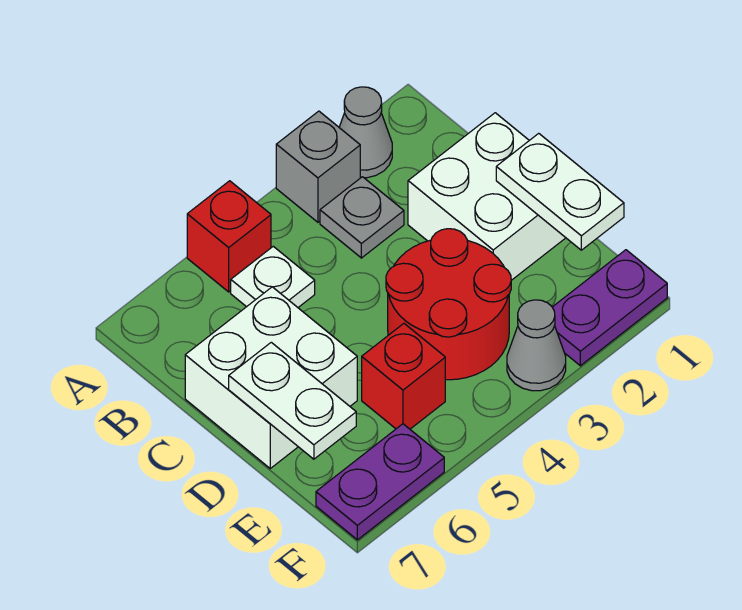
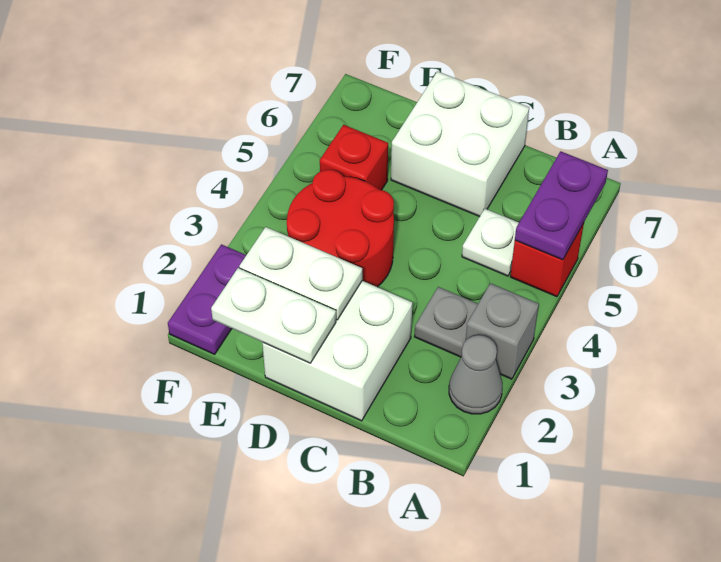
white plate D7:E7 level 2 -> white plate D2:E2 level 2
grey cone F3 level 1 -> none
purple plate F6:F7 level 1 -> purple plate A5:A6 level 2

